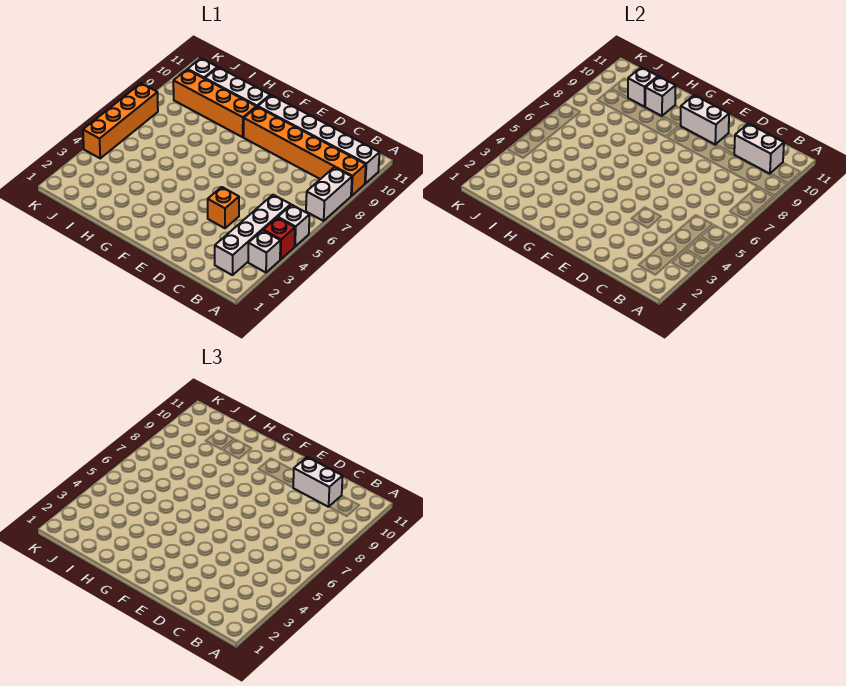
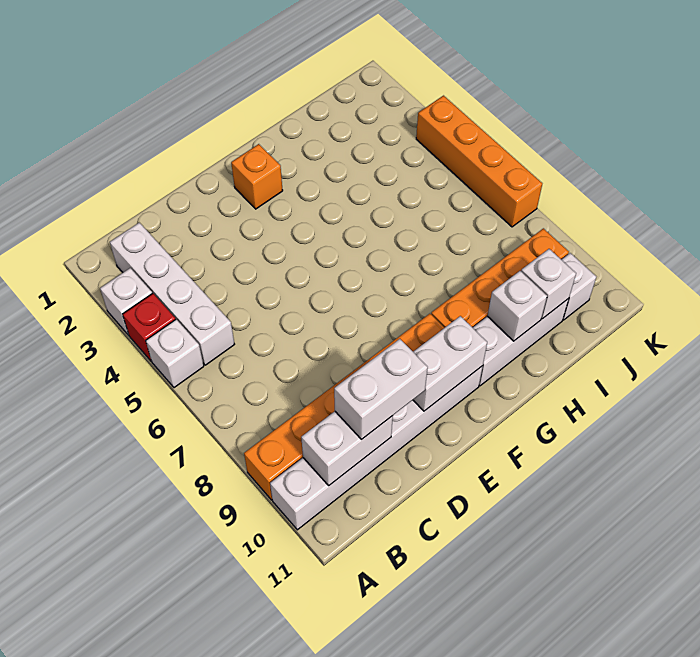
white brick A7:A8 level 1 -> none
orange brick D4 level 1 -> orange brick F2 level 1

